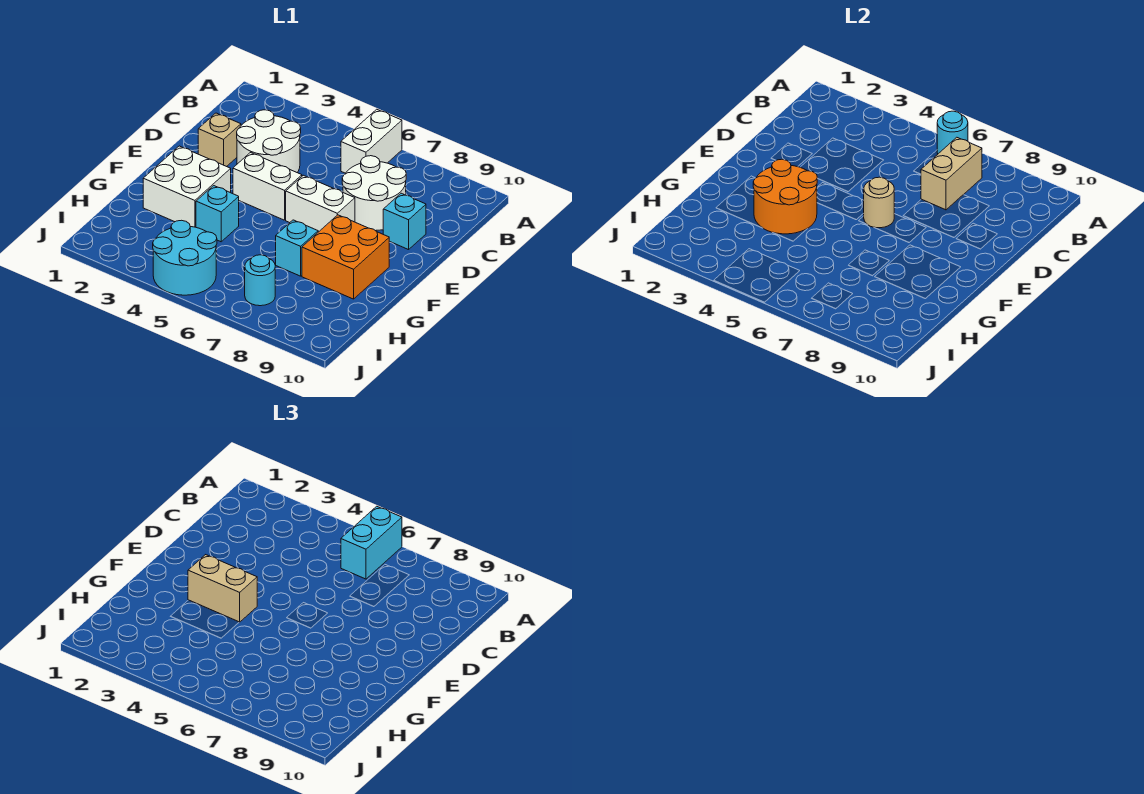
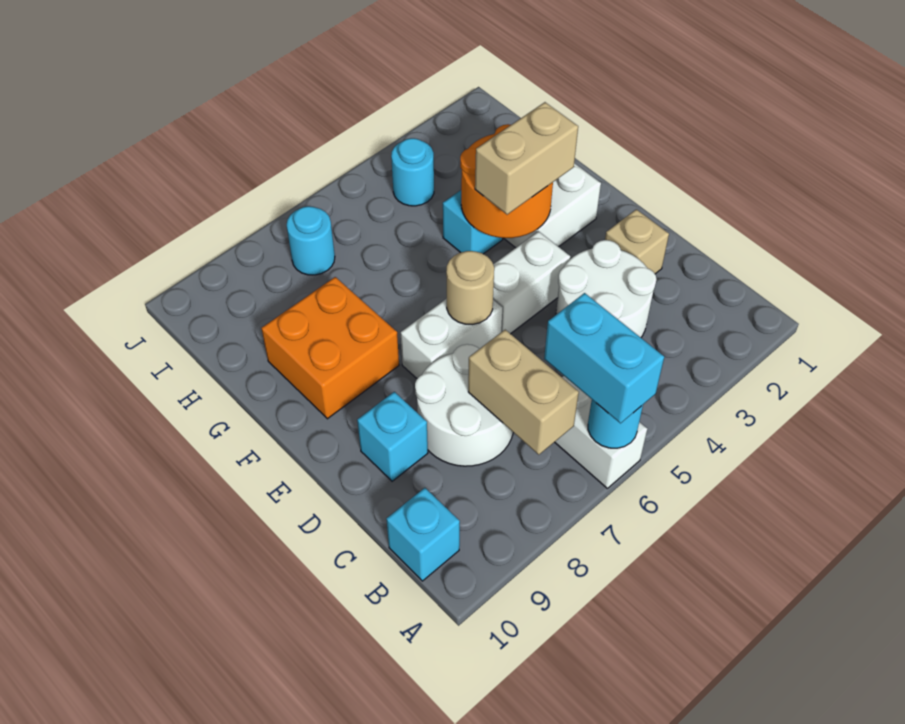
cyan brick G7 level 1 -> cyan brick B10 level 1
cyan round brick I4:J5 level 1 -> cyan round brick I4 level 1

